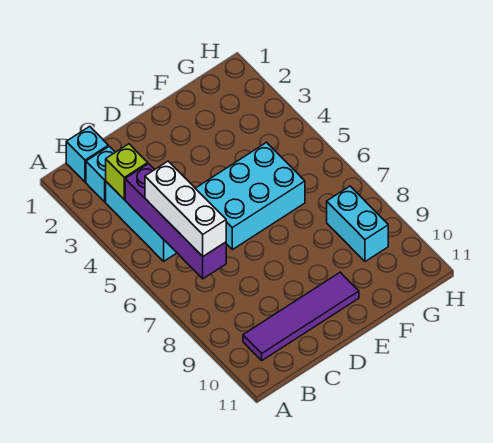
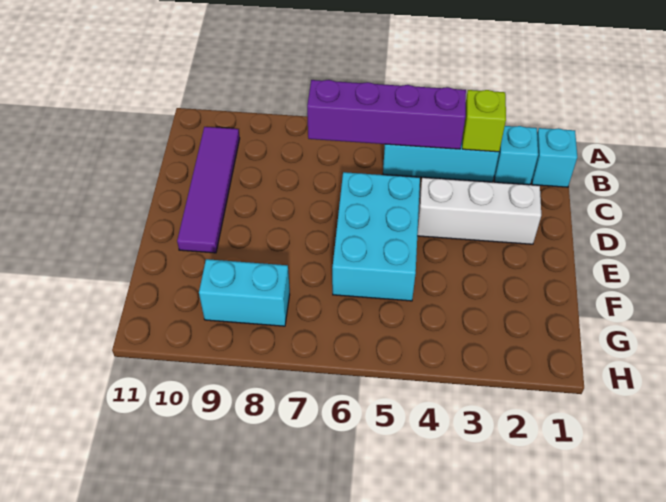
white brick B5:B7 level 3 -> white brick D2:D4 level 1

